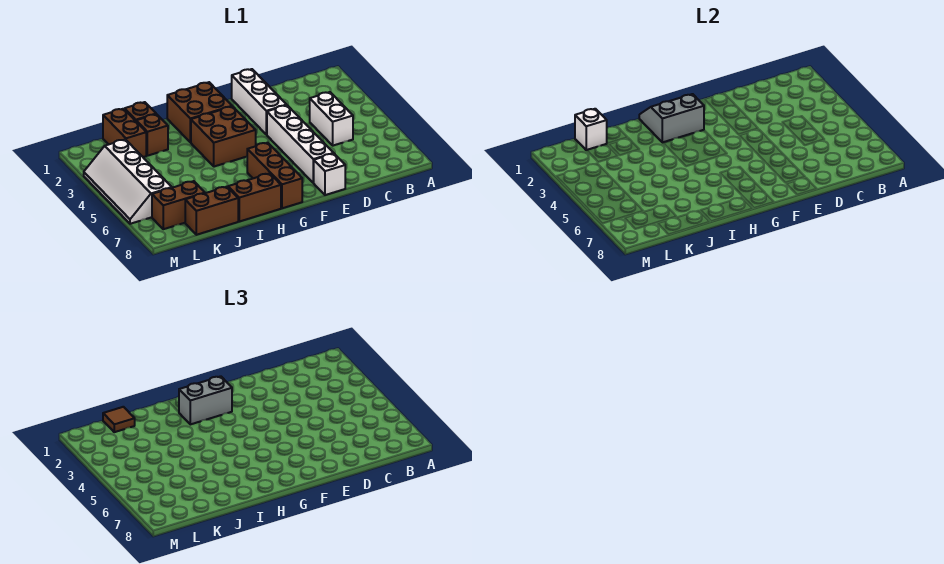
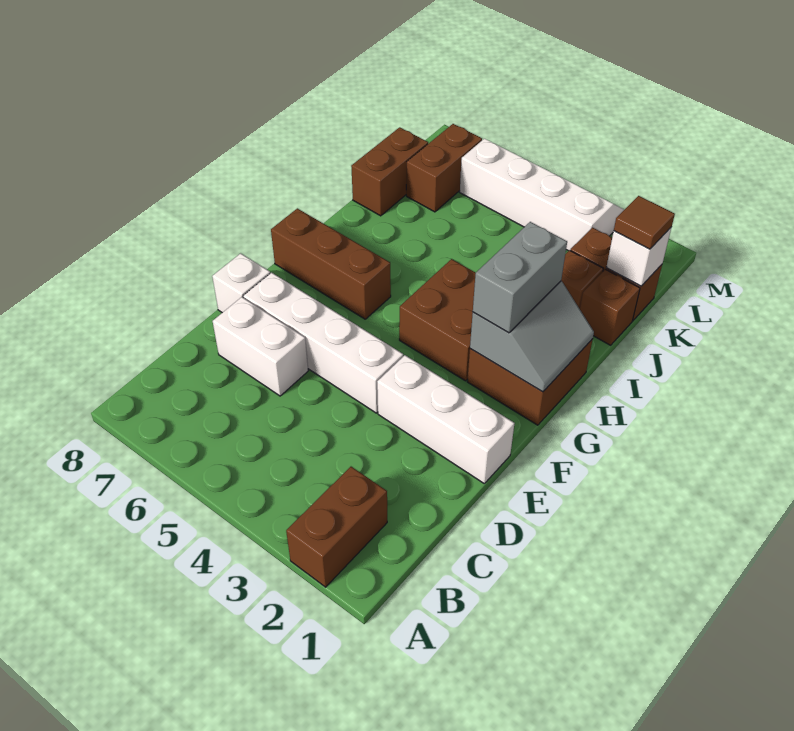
white brick C4:C5 level 1 -> white brick D6:D7 level 1
brown brick H8:I8 level 1 -> brown brick A2:B2 level 1

